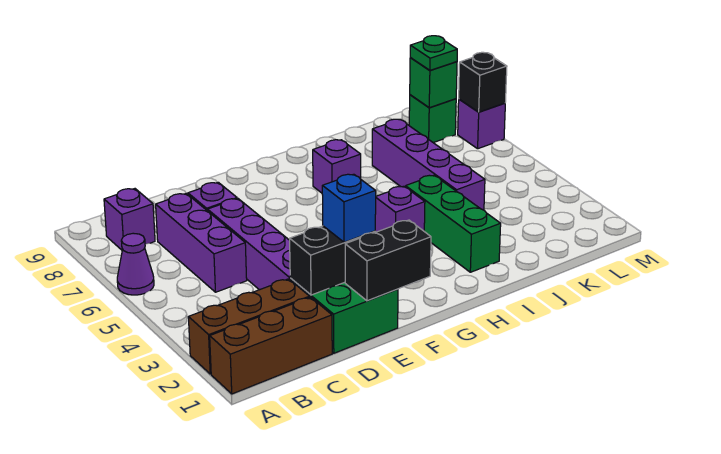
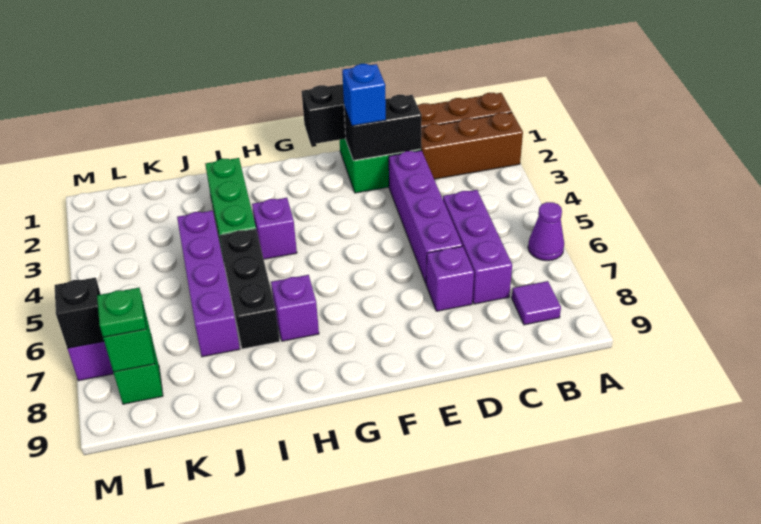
purple brick B8 level 1 -> purple tile B8 level 1
none -> black brick I5:I7 level 1

